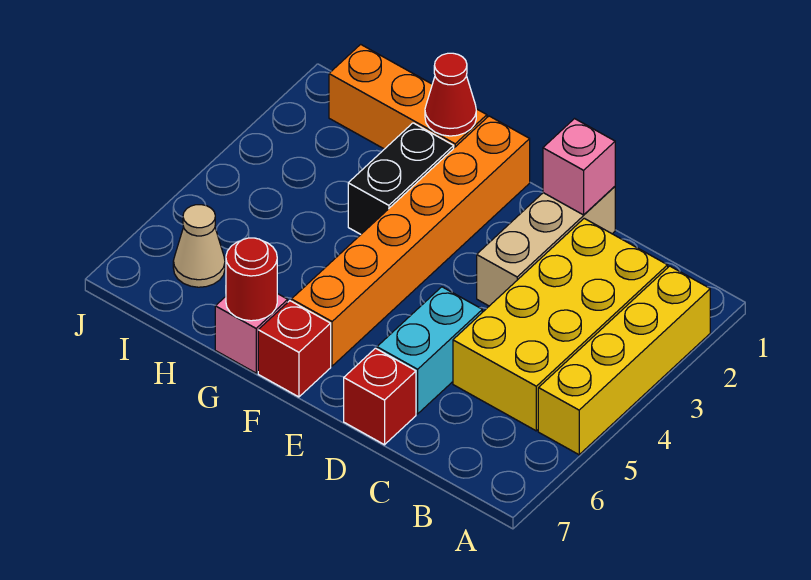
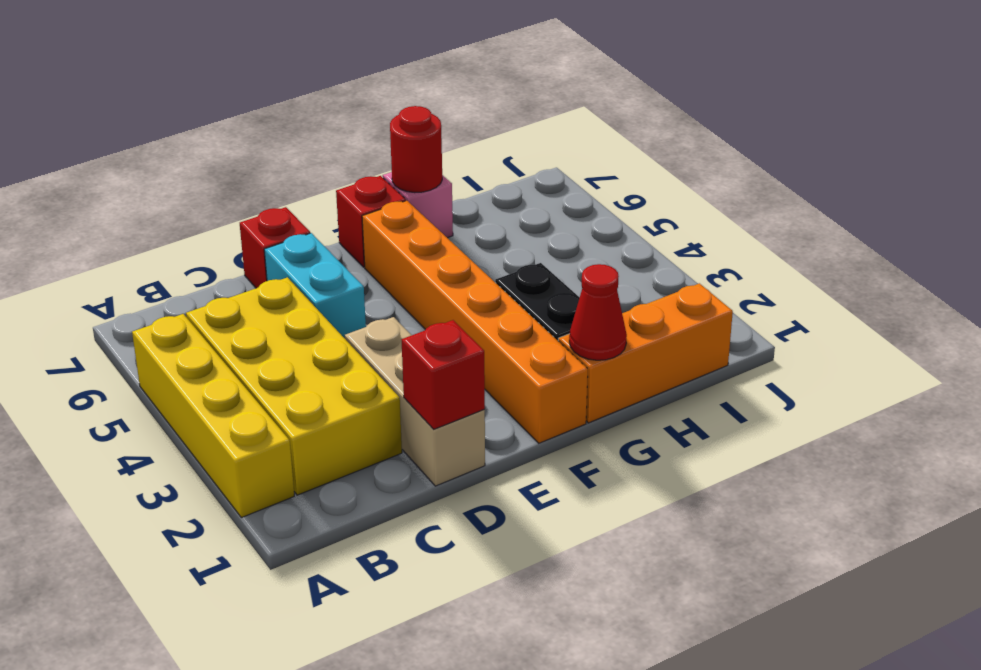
pink brick D1 level 2 -> red brick D1 level 2
tan cone I6 level 1 -> none

